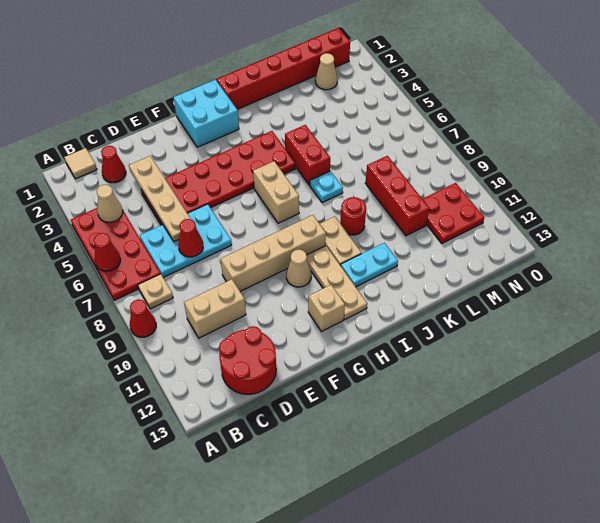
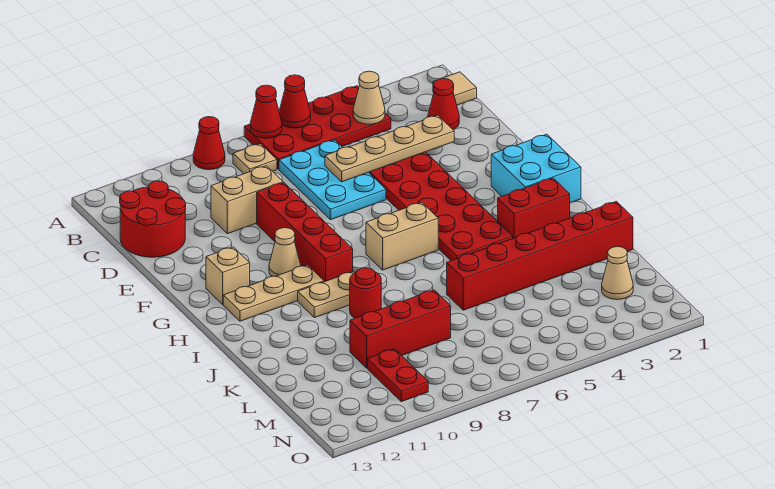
tan brick C10:D10 level 1 -> tan brick D9:D10 level 1
red cone D7 level 2 -> red cone A7 level 2
tan brick E9:H9 level 1 -> red brick E9:H9 level 1
red brick I1:N1 level 1 -> red brick K1:K6 level 1
cyan plate I11:J11 level 1 -> none
red brick J5:J6 level 1 -> red brick I2:I3 level 1
cyan plate J7 level 1 -> none
red plate M10:N11 level 1 -> red plate M10:N10 level 1

